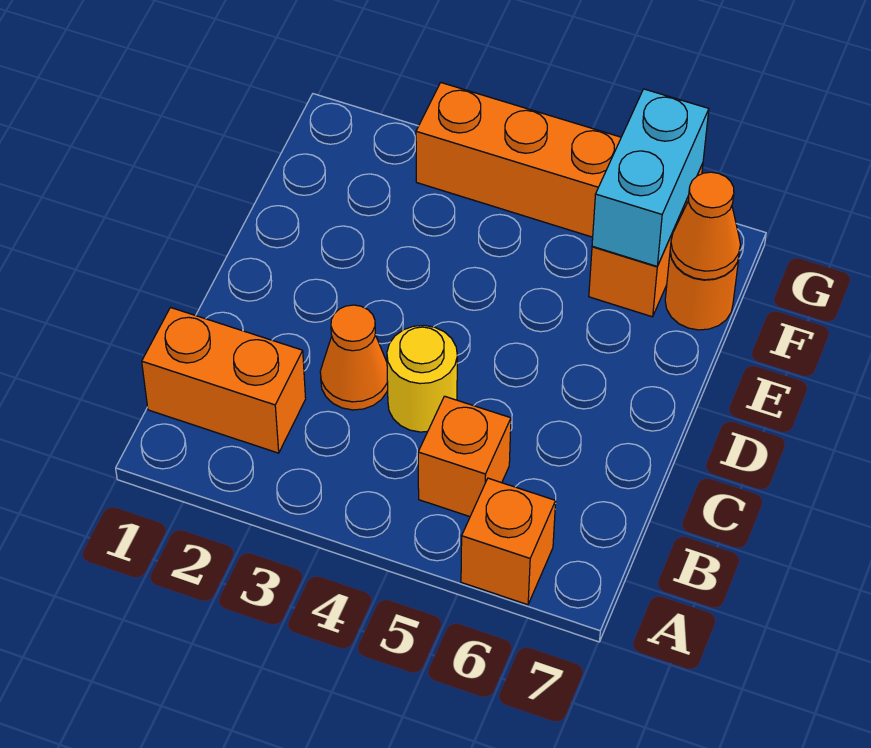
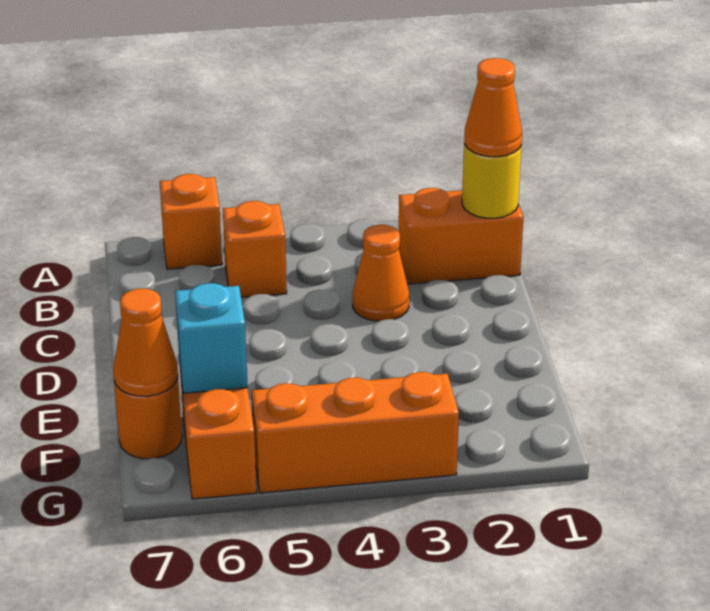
none -> orange cone B1 level 3
yellow round brick C4 level 1 -> yellow round brick B1 level 2
cyan brick F6:G6 level 2 -> cyan brick F6 level 2

